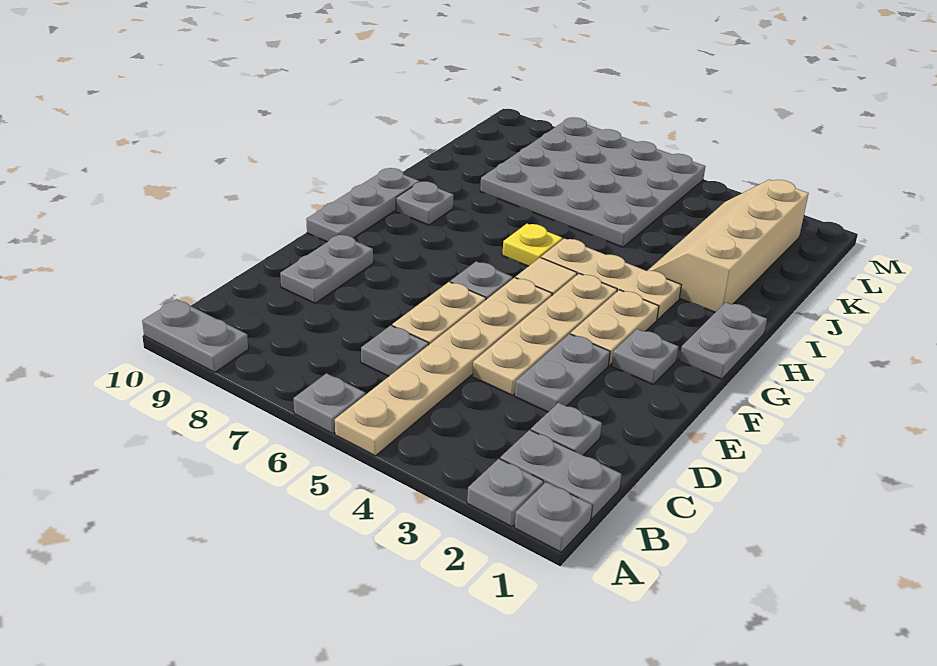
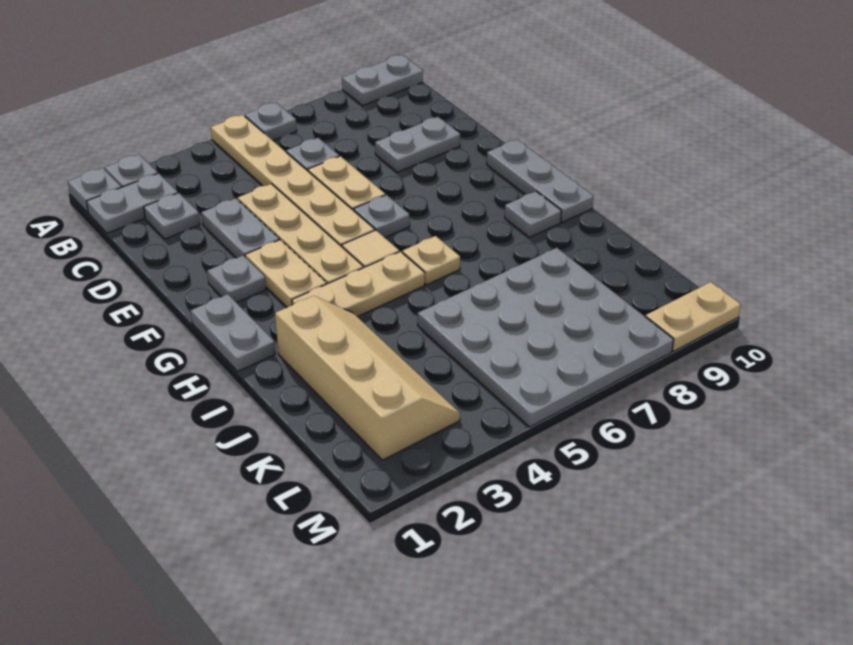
grey plate D9:E9 level 1 -> grey plate D8:D9 level 1
yellow plate H6 level 1 -> tan plate H6 level 1
none -> tan plate M9:M10 level 1

